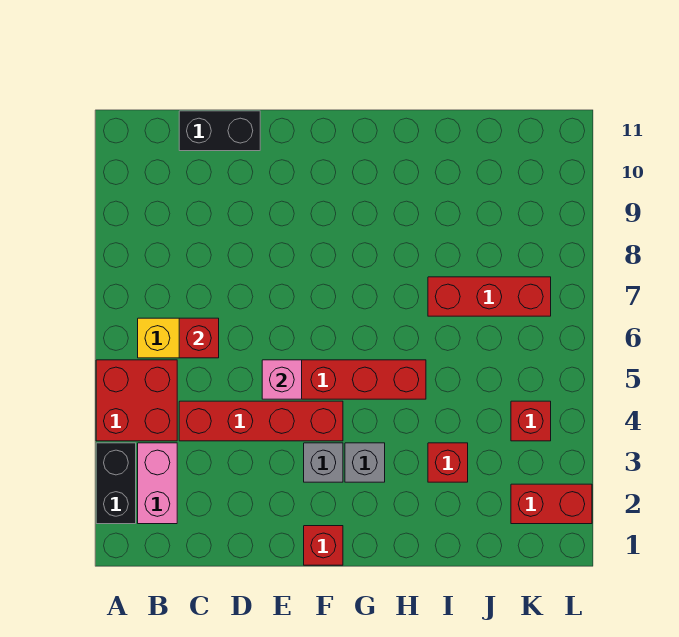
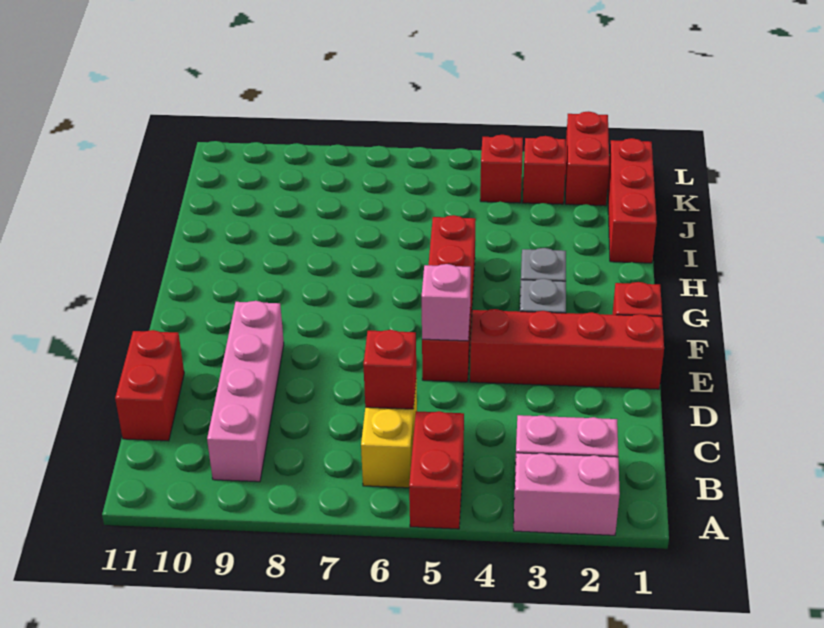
black brick A2:A3 level 1 -> pink brick A2:A3 level 1
red brick A4:B5 level 1 -> red brick A5:B5 level 1
none -> pink brick B9:E9 level 1
red brick C4:F4 level 1 -> red brick E1:E4 level 1
black brick C11:D11 level 1 -> red brick C11:D11 level 1
red brick I3 level 1 -> red brick K3 level 1
red brick I7:K7 level 1 -> red brick I1:K1 level 1

